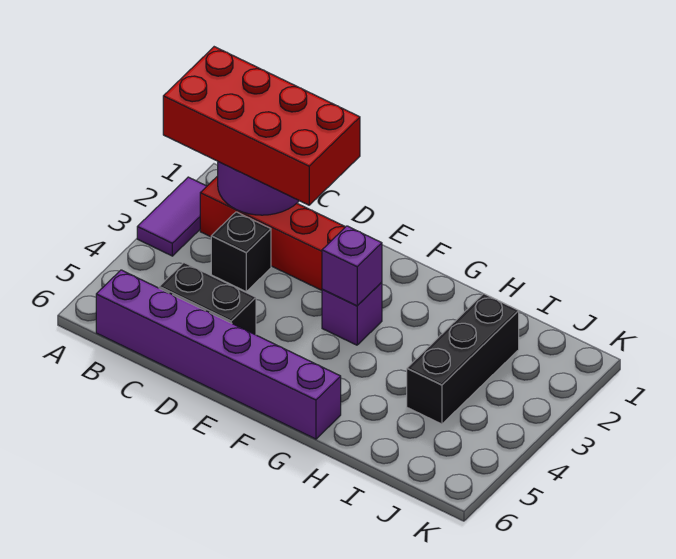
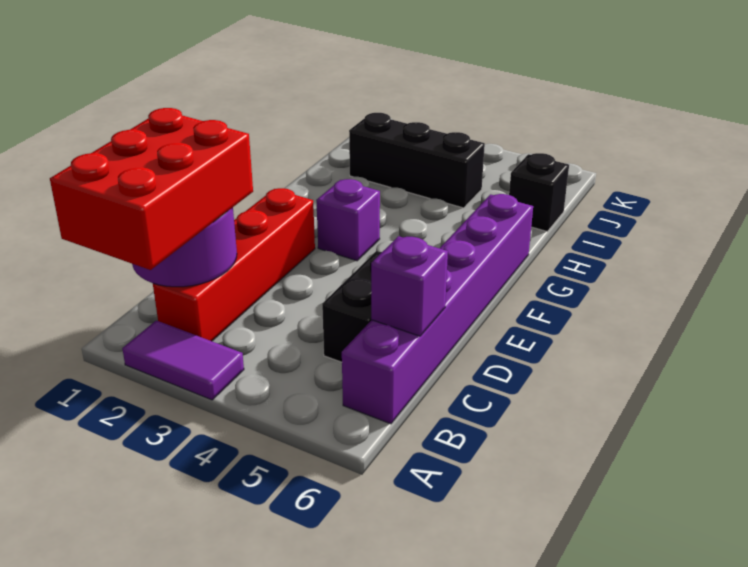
red brick A1:D2 level 3 -> red brick A1:C2 level 3
black brick C3 level 1 -> black brick I6 level 1
purple brick F3 level 2 -> purple brick C6 level 2

